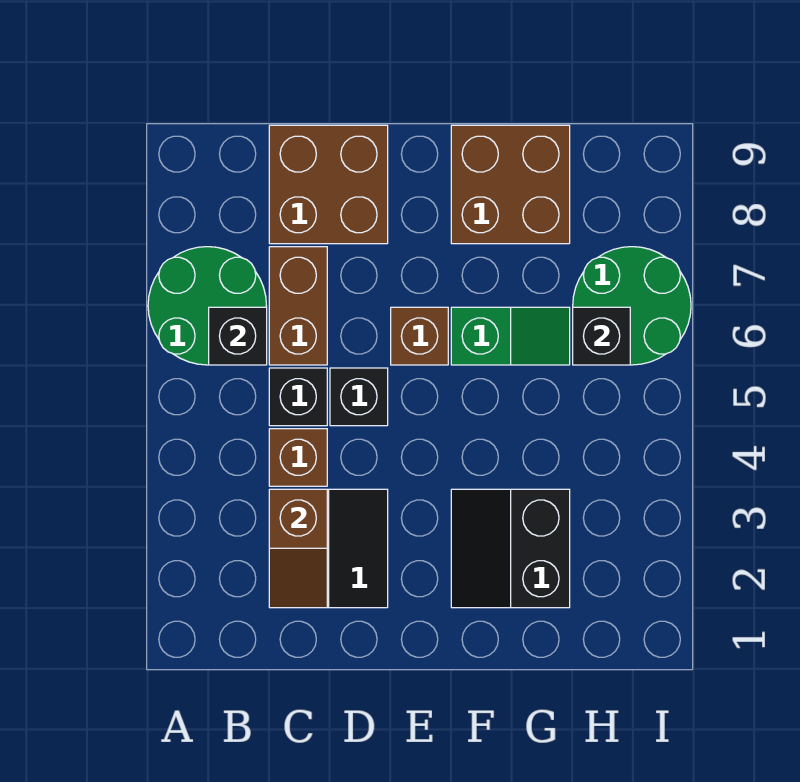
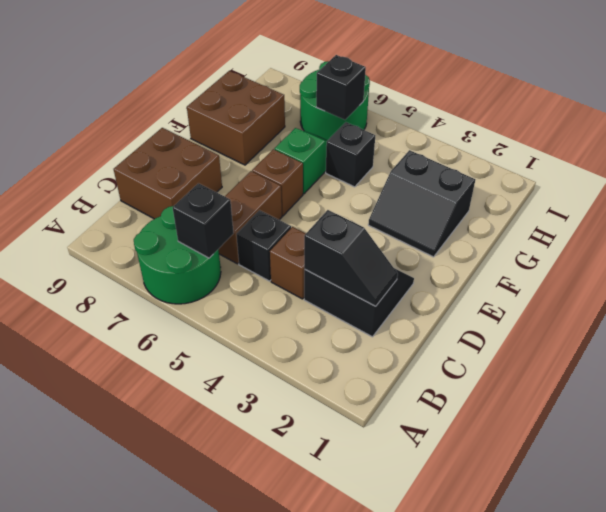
brown slope C2:C3 level 2 top 3 -> black slope C2:C3 level 2 top 3
brown brick C6:C7 level 1 -> brown brick C6:D6 level 1
black brick D5 level 1 -> black brick G5 level 1

